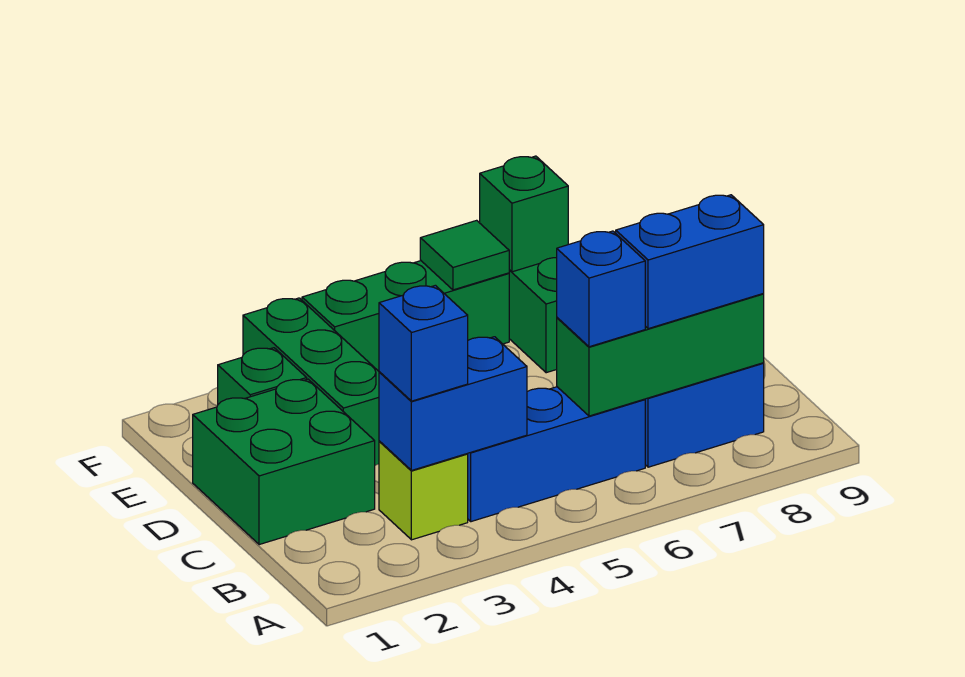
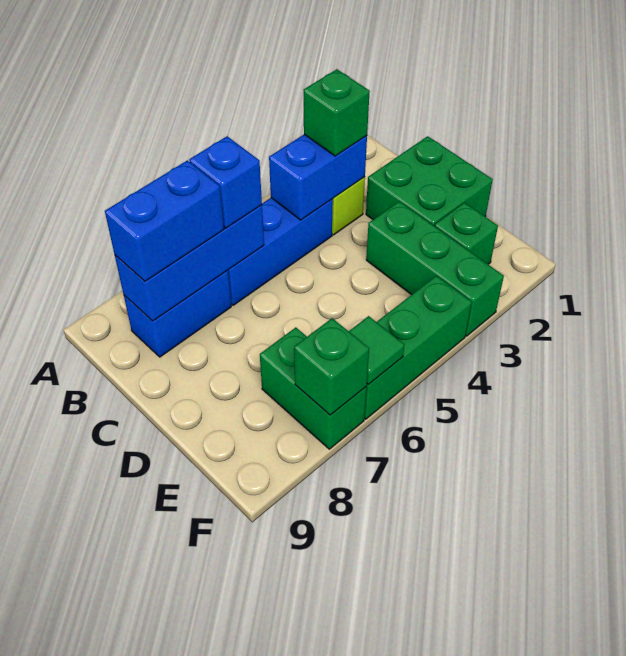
blue brick B3 level 3 -> green brick B3 level 3
green brick B6:B8 level 2 -> blue brick B6:B8 level 2

